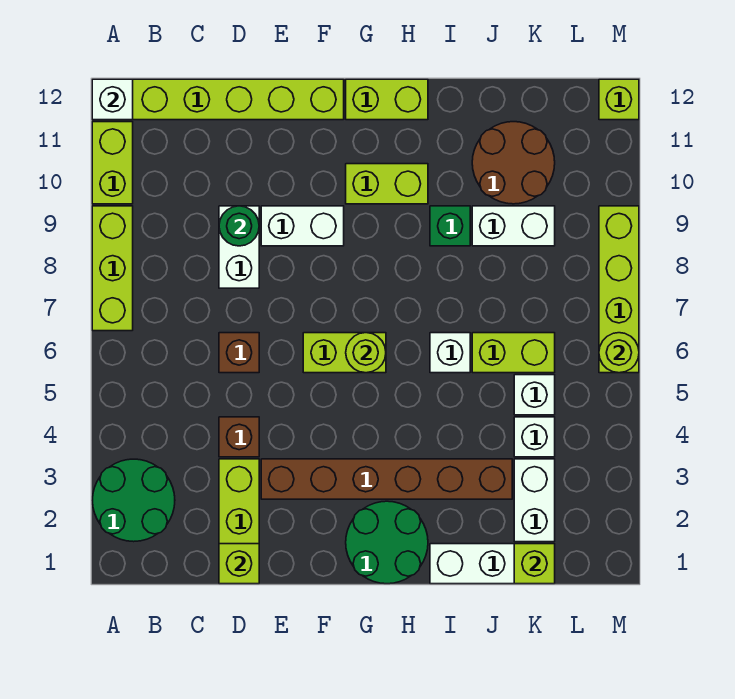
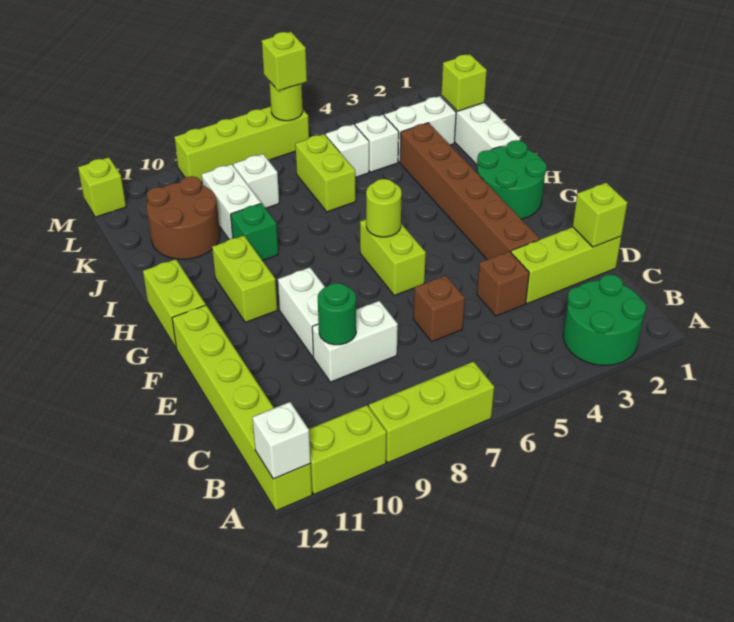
white brick I6 level 1 -> white brick K8 level 1
none -> lime brick M6 level 3

